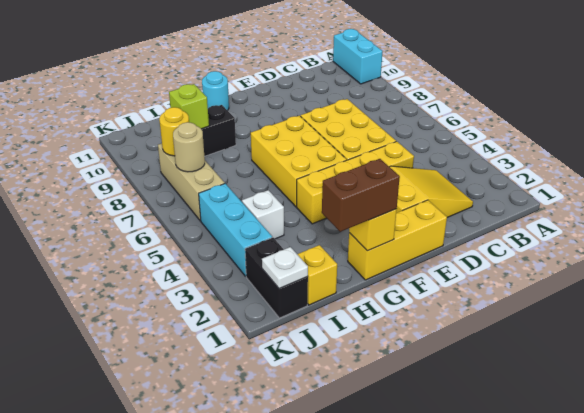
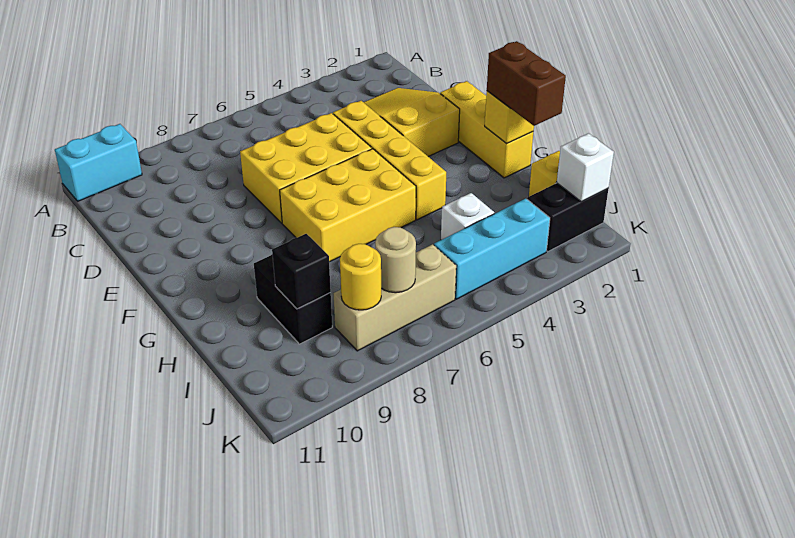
cyan round brick G11 level 1 -> none
lime brick I9 level 2 -> black brick I9 level 2
white plate J1 level 2 -> white brick J1 level 2

